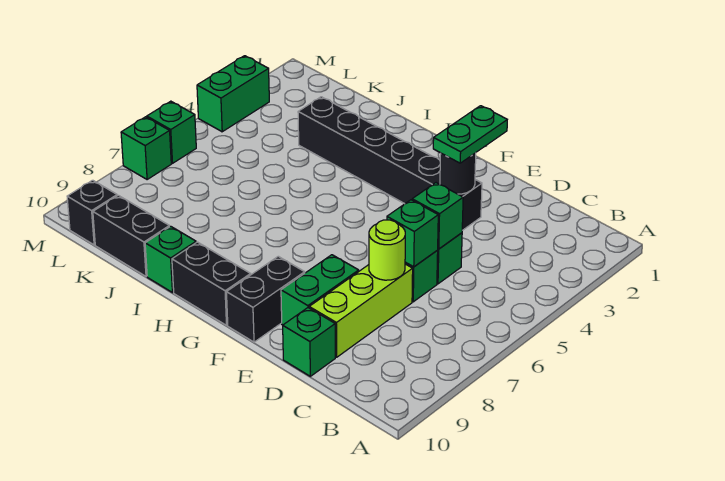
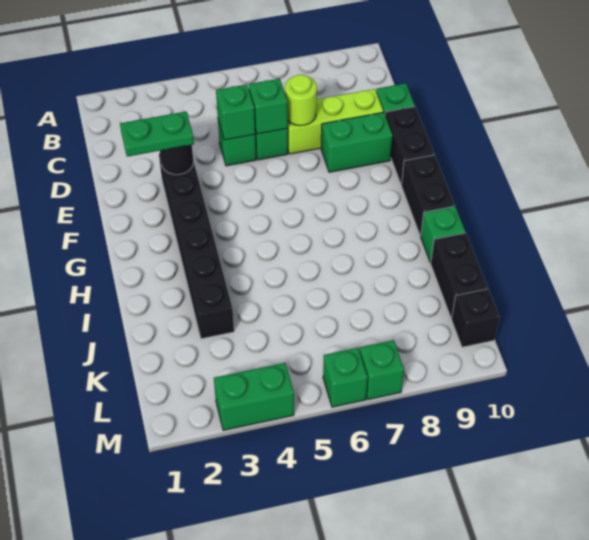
black brick F9:F10 level 1 -> black brick E10:F10 level 1

